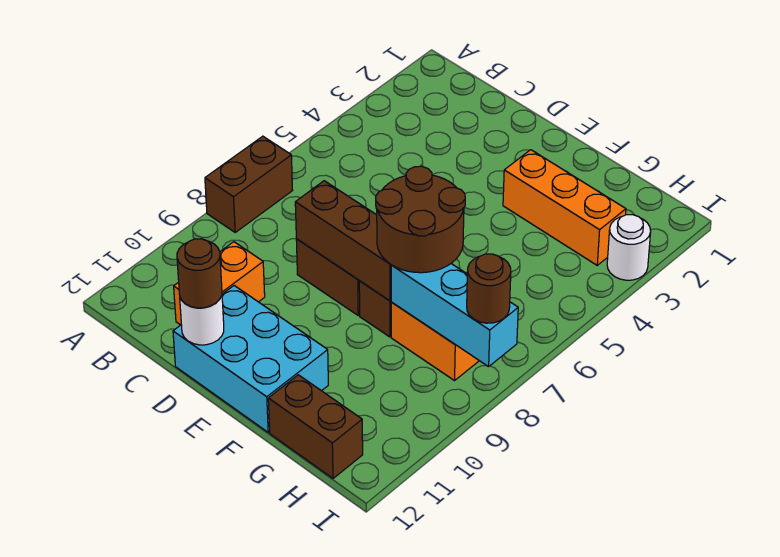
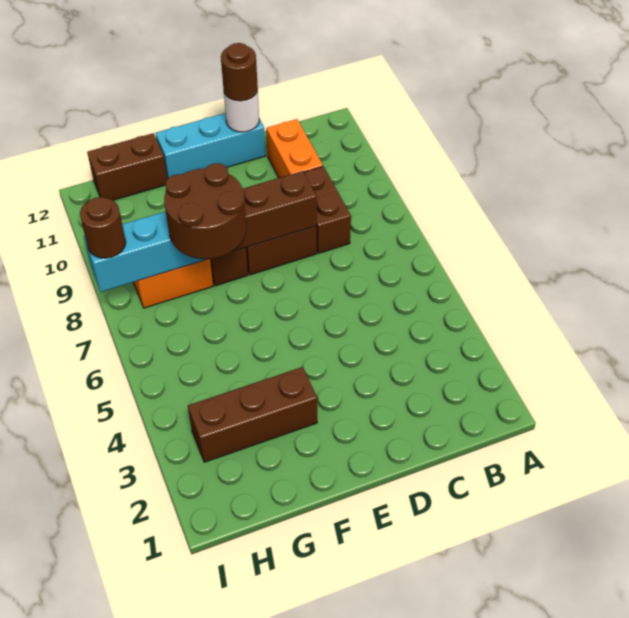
brown brick A7:A8 level 1 -> brown brick C8:C9 level 1
cyan brick D11:F12 level 1 -> cyan brick D12:F12 level 1
orange brick F3:H3 level 1 -> brown brick F3:H3 level 1
white round brick I3 level 1 -> none

